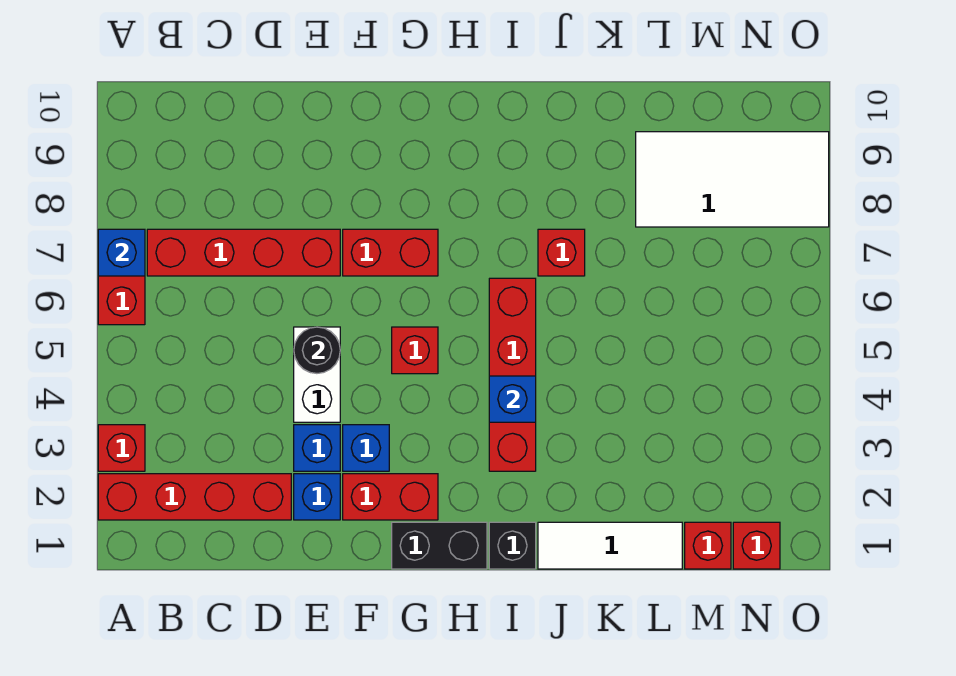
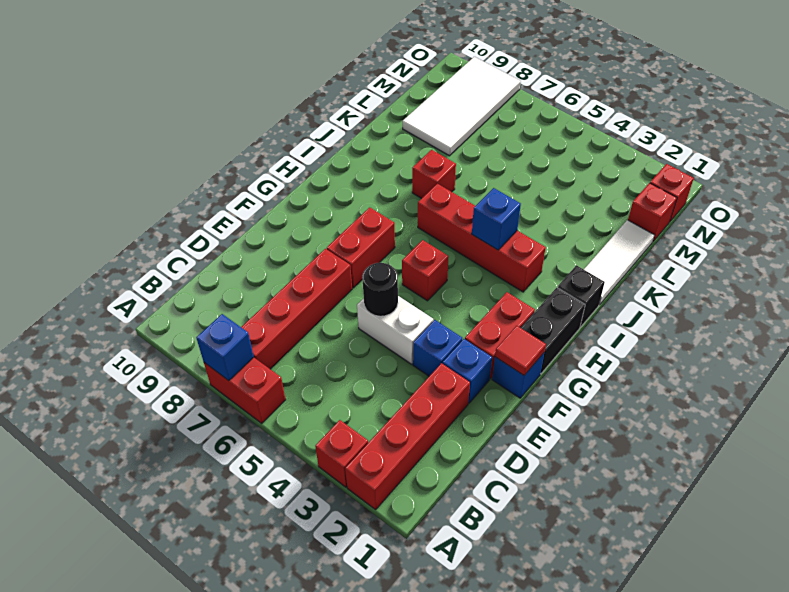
none -> red tile F1 level 2
blue brick F3 level 1 -> blue brick F1 level 1

